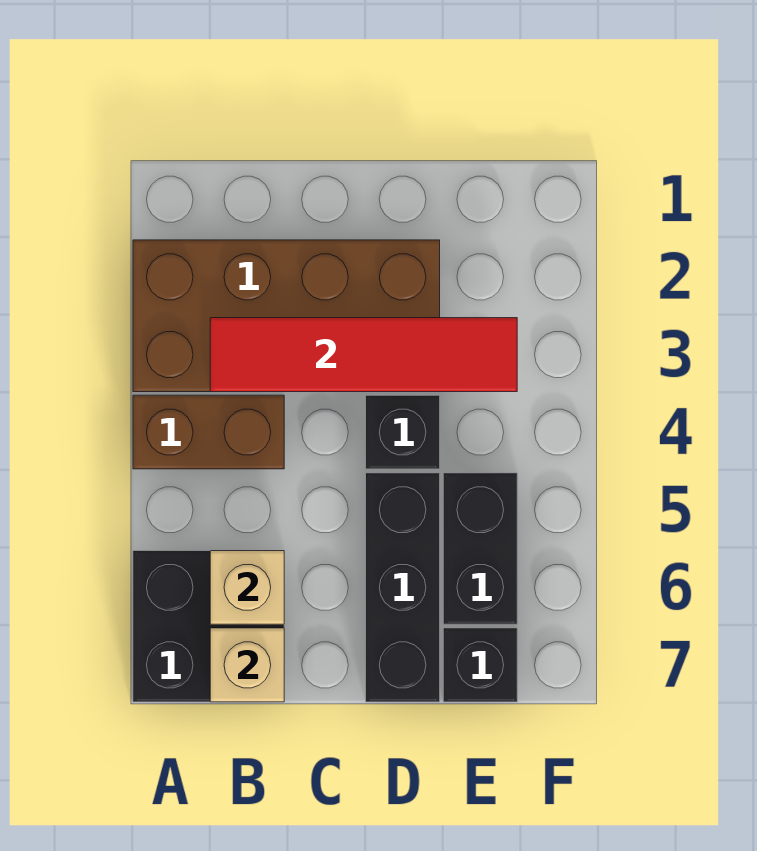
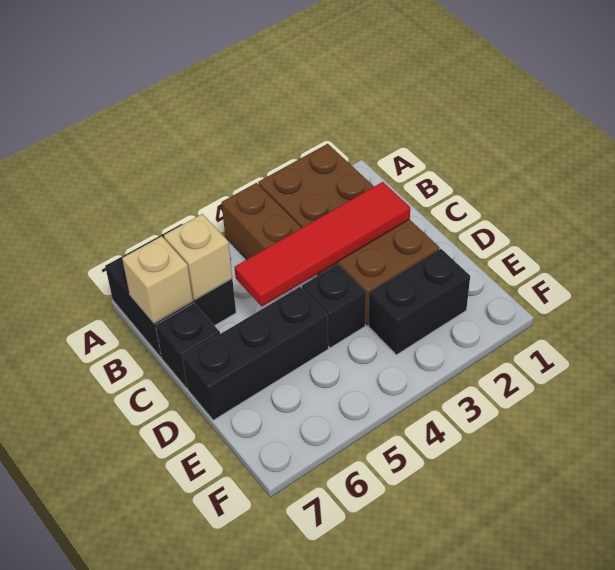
red tile B3:E3 level 2 -> red tile C2:C5 level 2
black brick E5:E6 level 1 -> black brick E2:E3 level 1
black brick E7 level 1 -> black brick C7 level 1

